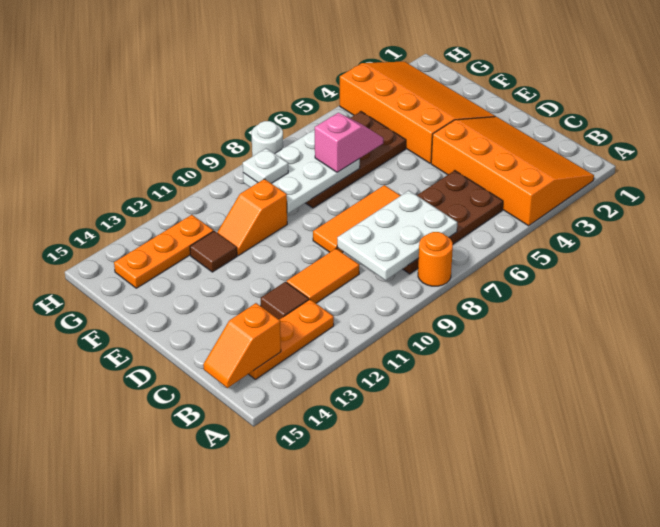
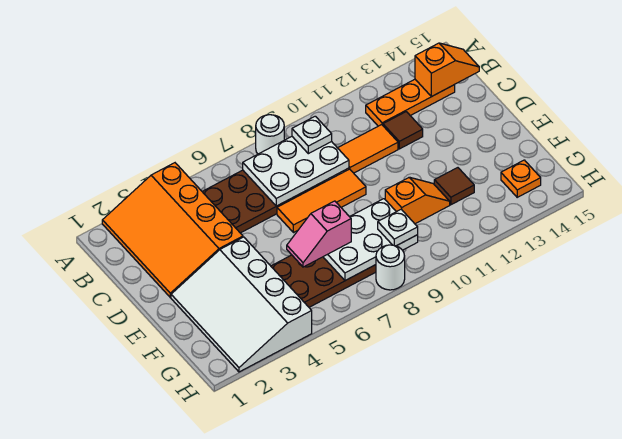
orange round brick A8 level 1 -> white round brick A8 level 1
none -> white plate B9 level 3
orange slope E2:H4 level 1 top 4 -> white slope E2:H4 level 1 top 4
orange plate G12:G14 level 1 -> orange plate G14 level 1

